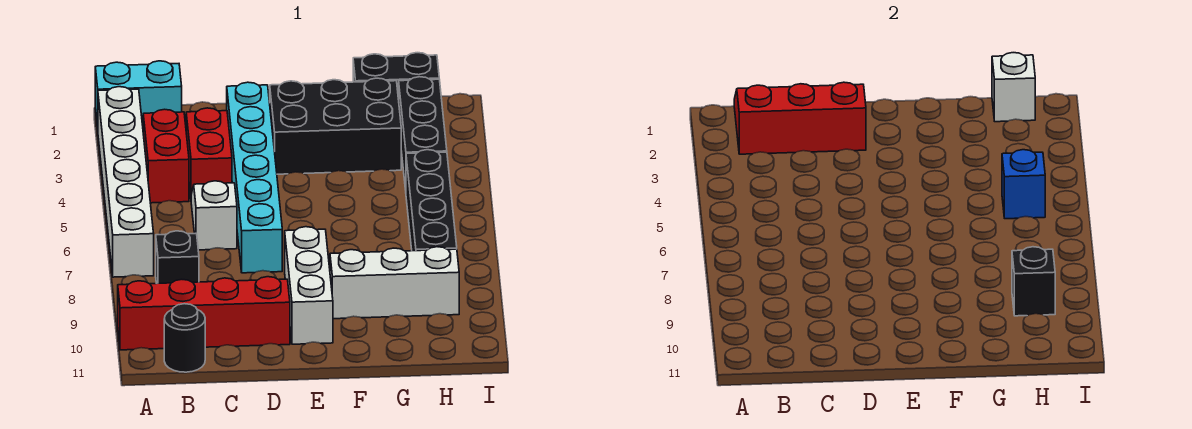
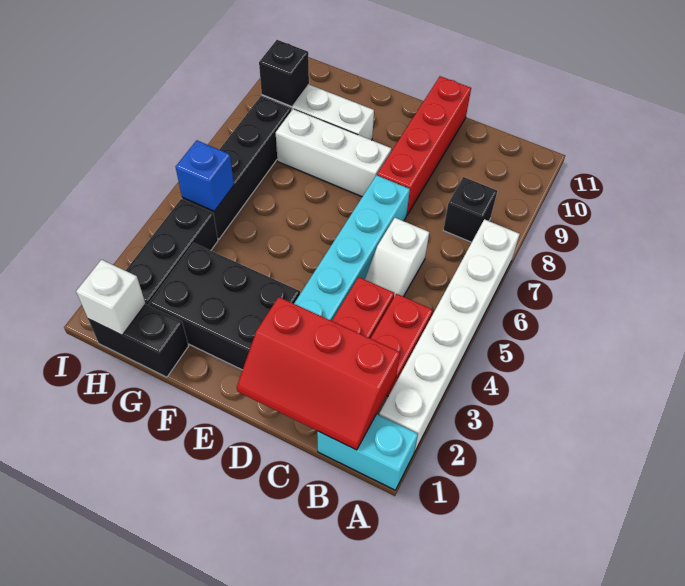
red brick A10:D10 level 1 -> red brick D8:D11 level 1
black round brick B11 level 1 -> none
white brick E8:E10 level 1 -> white brick E8:G8 level 1

